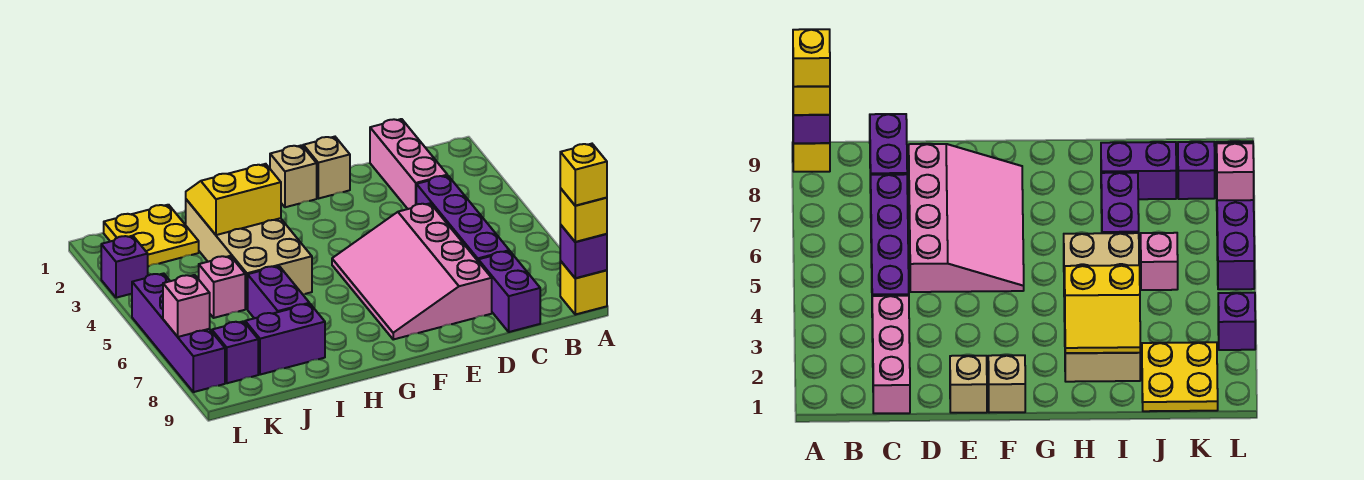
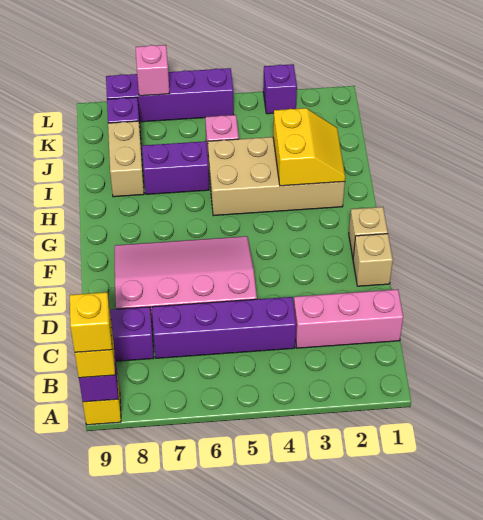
purple brick I8:J8 level 1 -> tan brick I8:J8 level 1
yellow plate J1:K2 level 1 -> none

